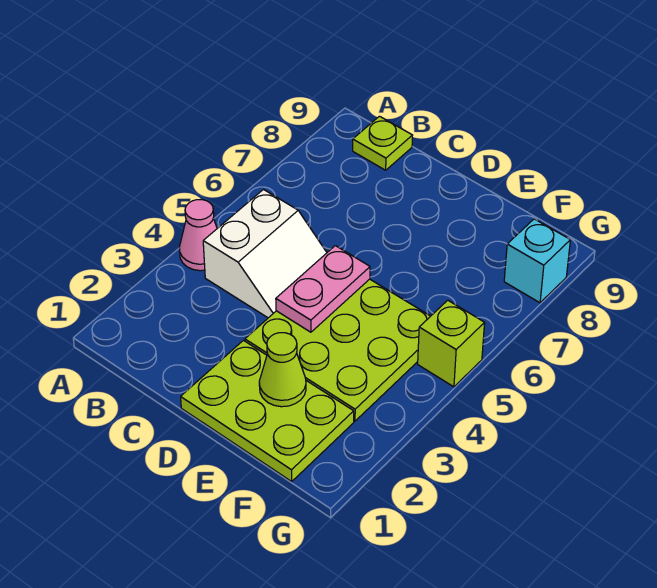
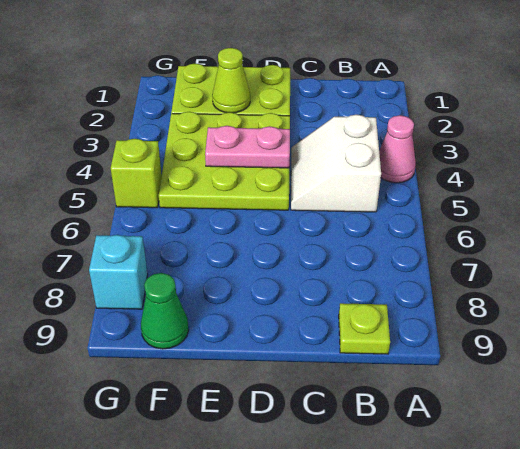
pink plate D4:D5 level 2 -> pink plate D4:E4 level 2
none -> green cone F9 level 1

